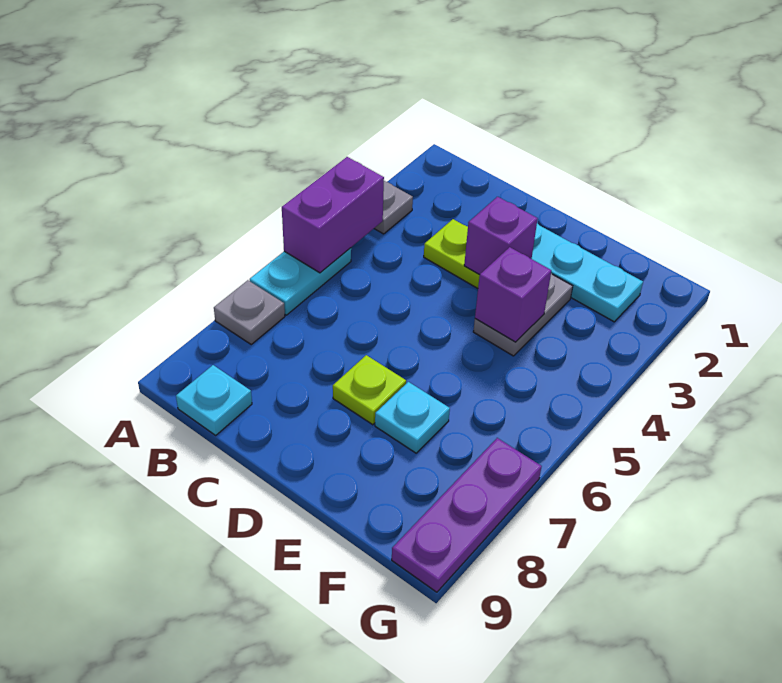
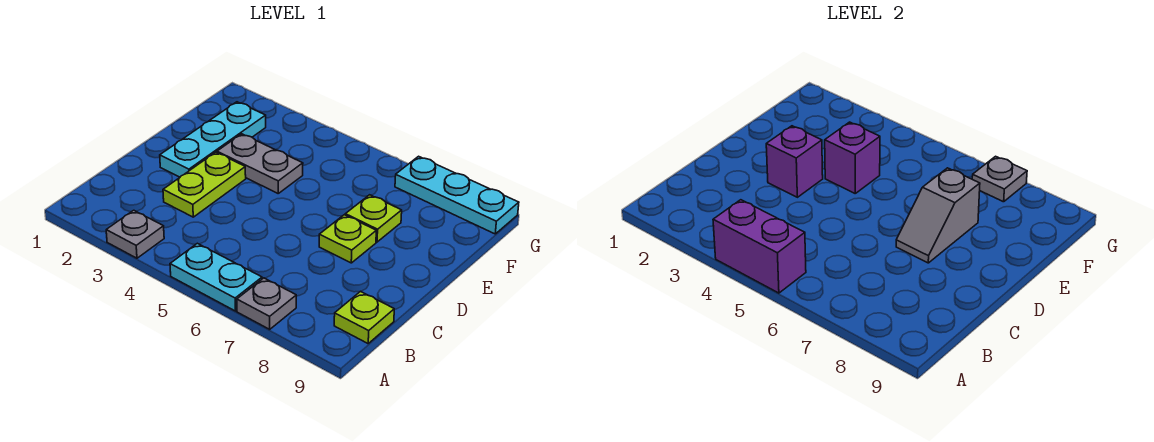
cyan plate B9 level 1 -> lime plate B9 level 1
none -> grey slope D7:E7 level 2 top E
cyan plate E7 level 1 -> lime plate E7 level 1
purple plate G7:G9 level 1 -> cyan plate G7:G9 level 1
none -> grey plate G7 level 2

